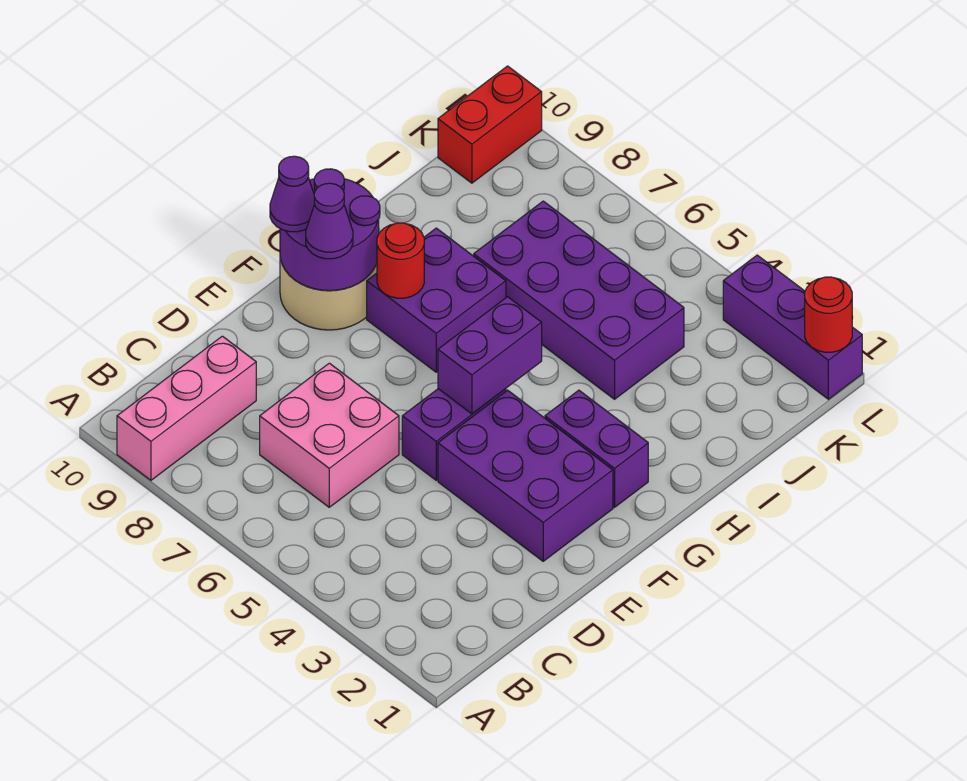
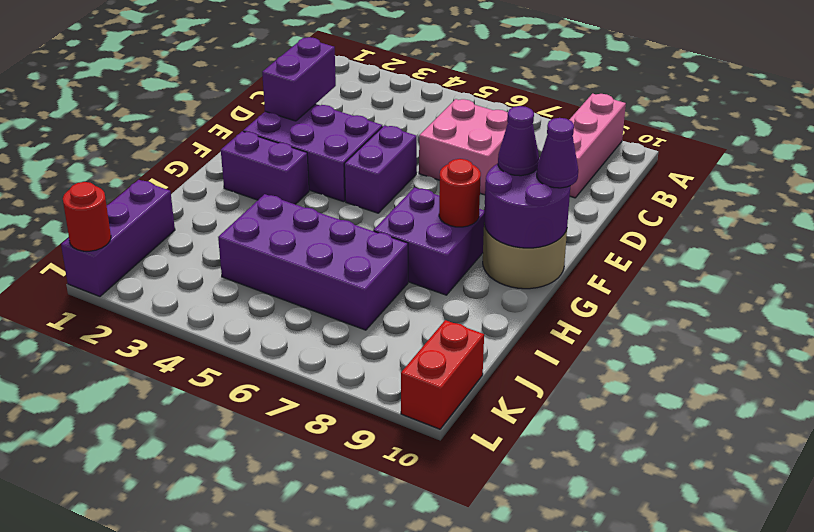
purple brick F5:G5 level 2 -> purple brick D2:E2 level 2
purple brick L1:L3 level 1 -> purple brick J1:L1 level 1

